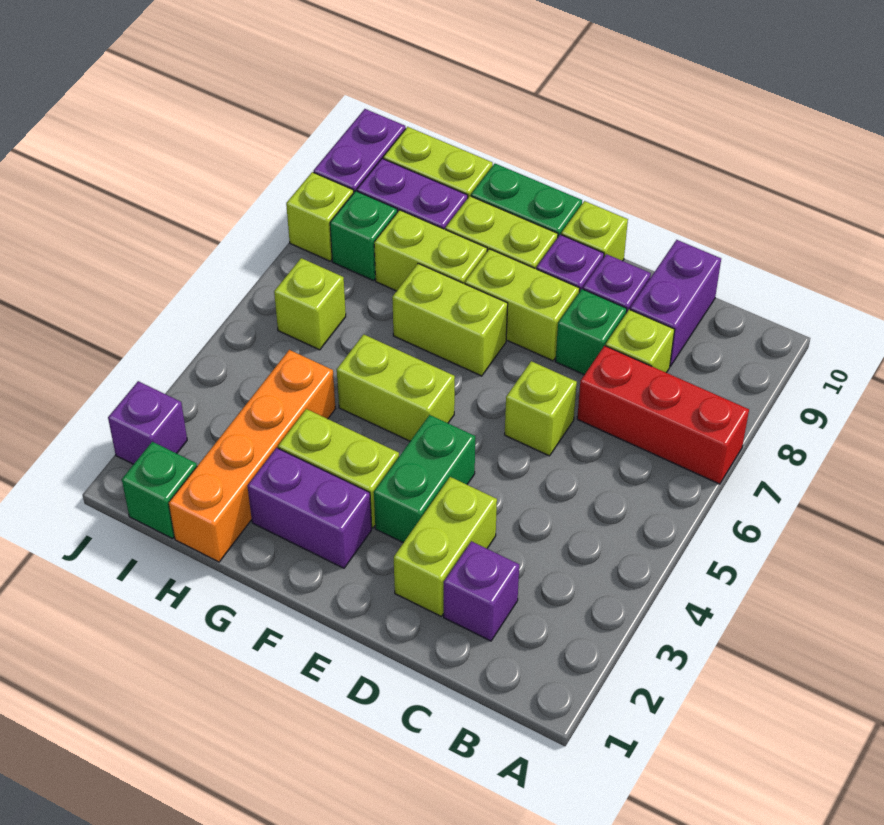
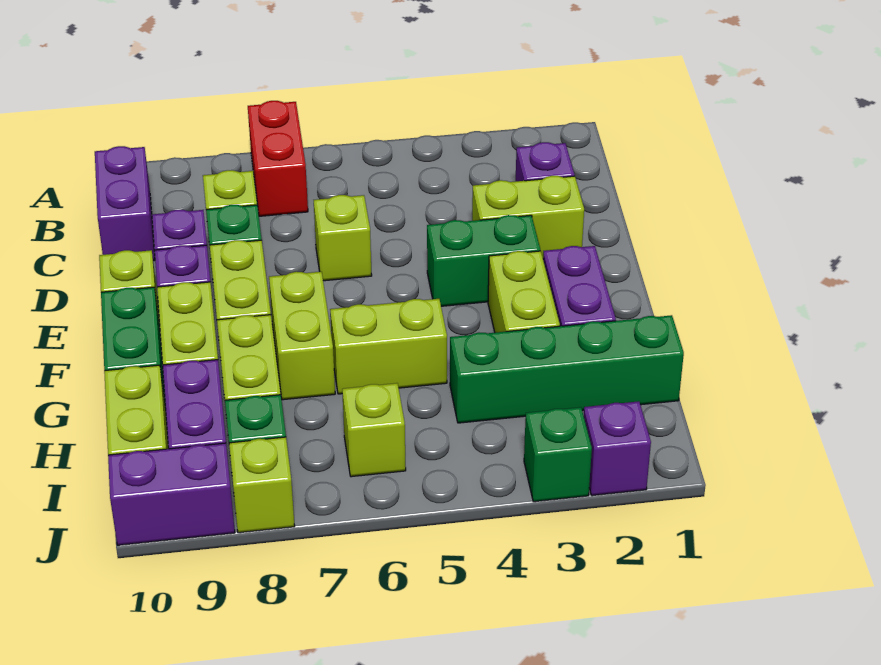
red brick A7:C7 level 1 -> red brick A7:B7 level 1
purple brick C9:C10 level 1 -> purple brick B10:C10 level 1
lime brick F5:G5 level 1 -> lime brick G5:G6 level 1
orange brick H1:H4 level 1 -> green brick H1:H4 level 1
green brick I1 level 1 -> green brick J3 level 1

